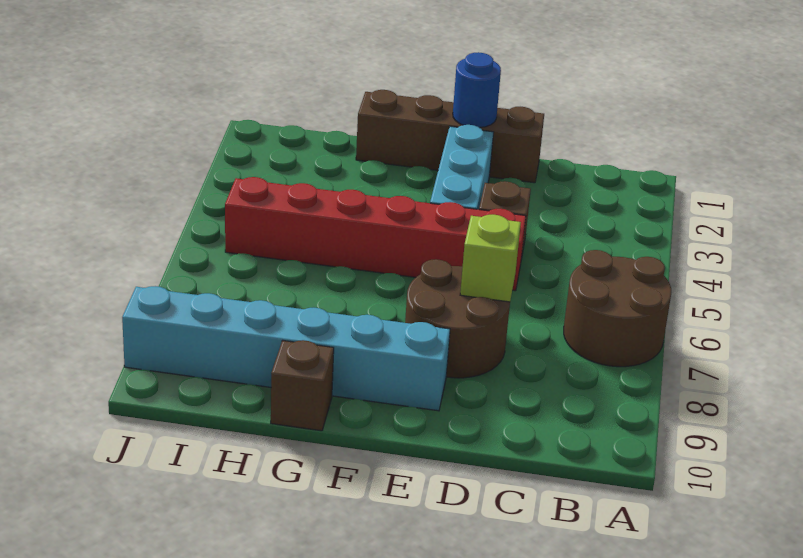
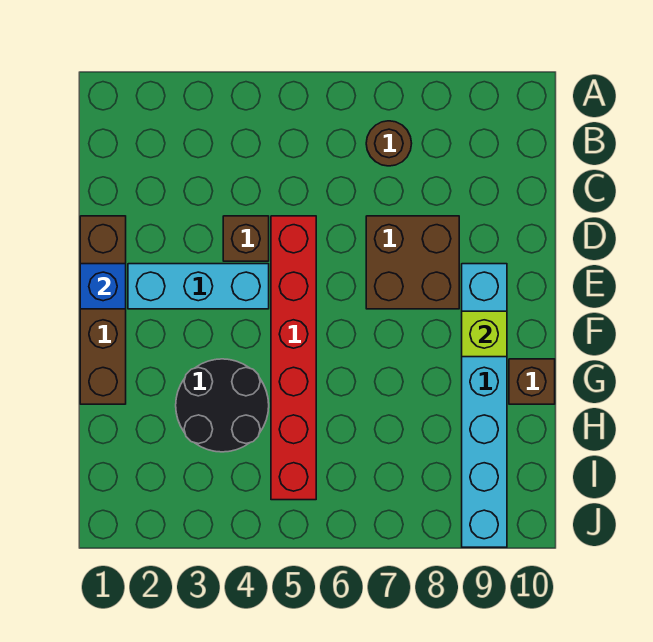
brown round brick A6:B7 level 1 -> brown round brick B7 level 1
brown round brick D7:E8 level 1 -> brown brick D7:E8 level 1
lime brick D7 level 2 -> lime brick F9 level 2
blue round brick E1 level 2 -> blue brick E1 level 2
none -> black round brick G3:H4 level 1

